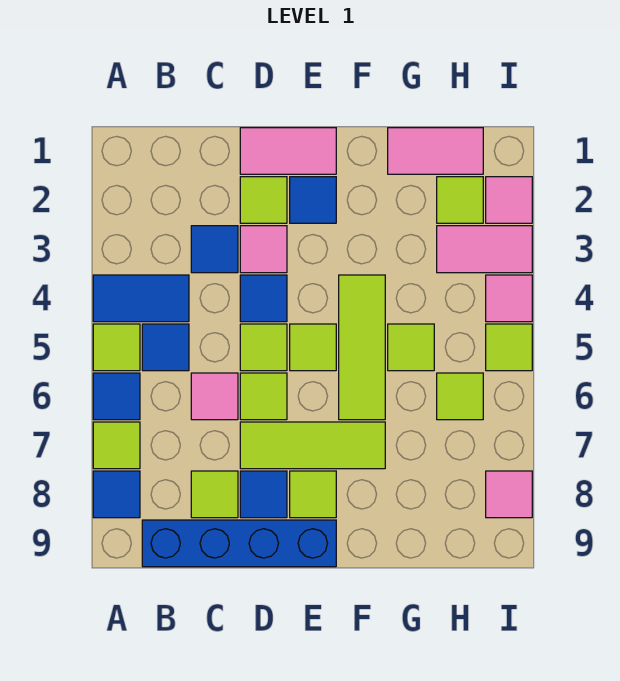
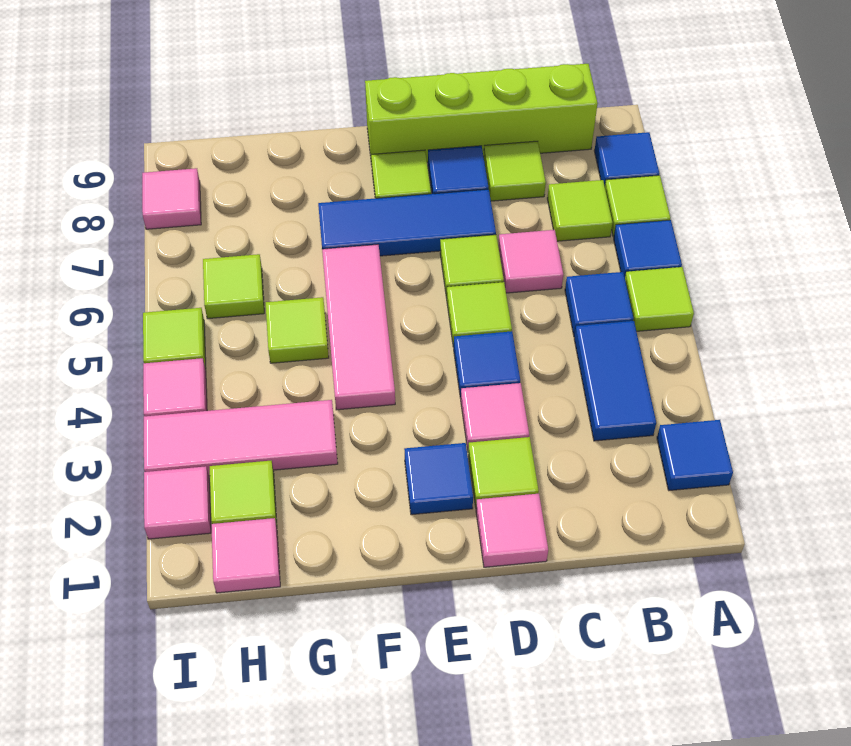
blue tile A4:B4 level 1 -> blue tile B3:B4 level 1
blue brick B9:E9 level 1 -> lime brick B9:E9 level 1
blue tile C3 level 1 -> blue tile A2 level 1
pink tile D1:E1 level 1 -> pink tile D1 level 1
lime tile D7:F7 level 1 -> blue tile D7:F7 level 1
lime tile E5 level 1 -> lime tile B7 level 1
lime tile F4:F6 level 1 -> pink tile F4:F6 level 1
pink tile G1:H1 level 1 -> pink tile H1 level 1
pink tile H3:I3 level 1 -> pink tile G3:I3 level 1

